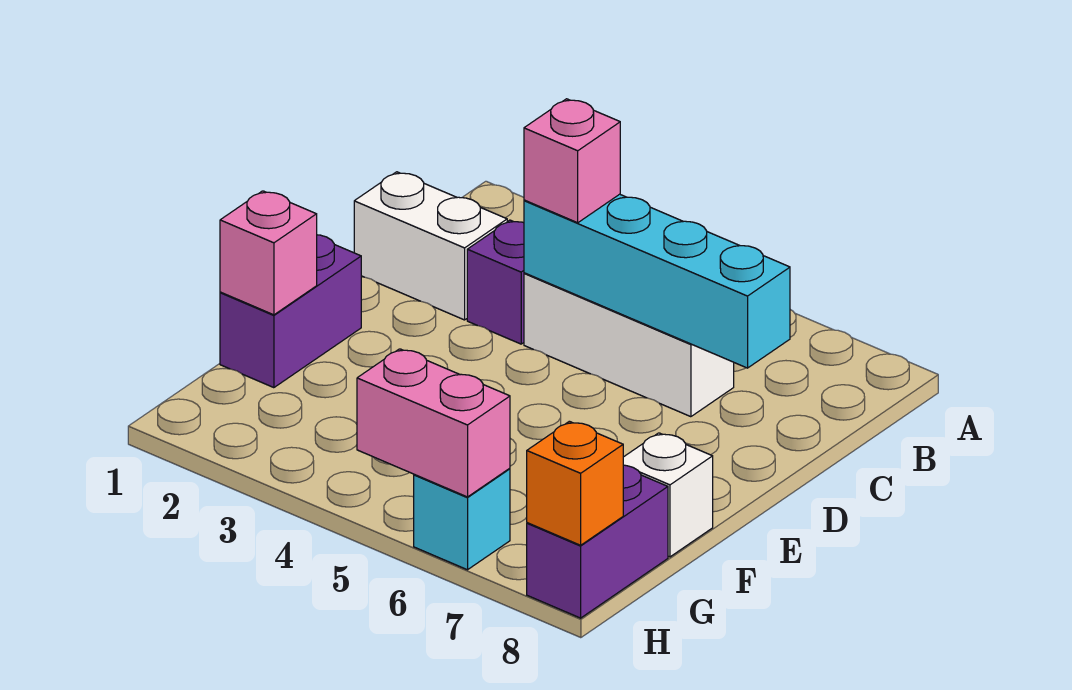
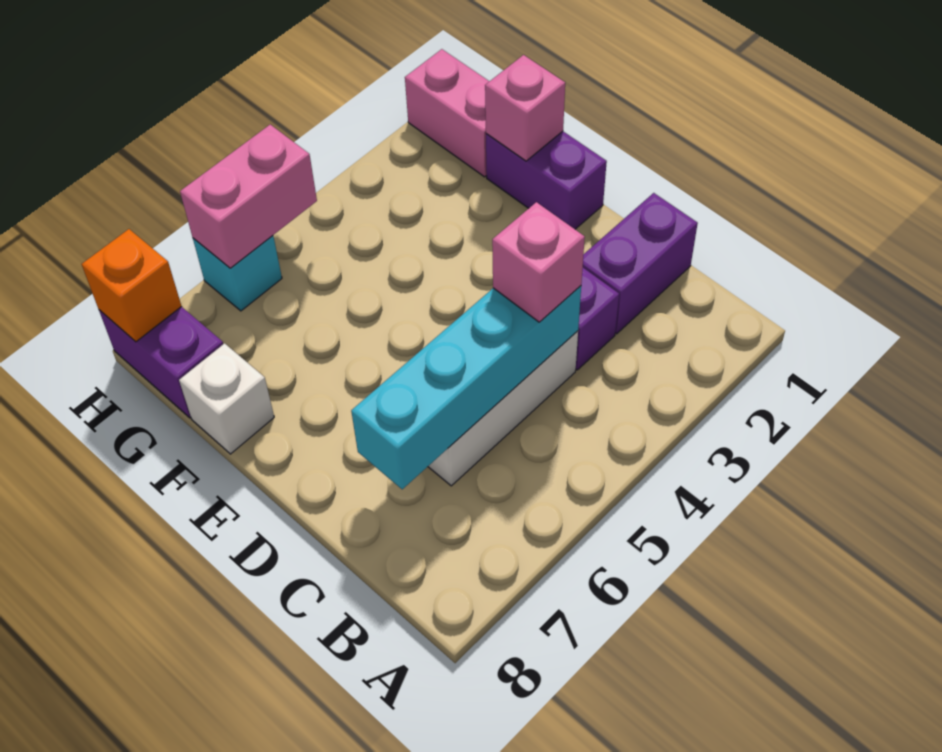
white brick C1:C2 level 1 -> purple brick C1:C2 level 1
none -> pink brick G1:H1 level 1

